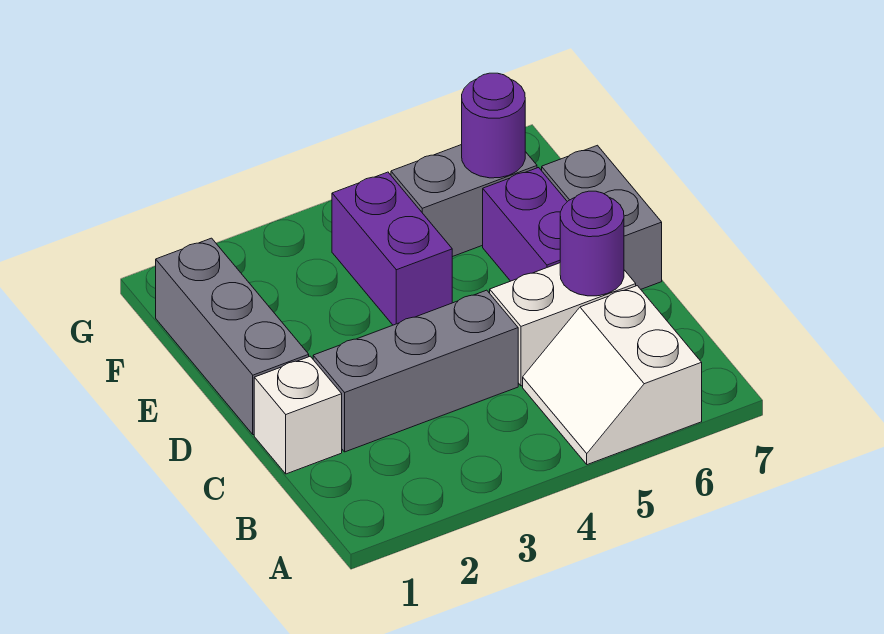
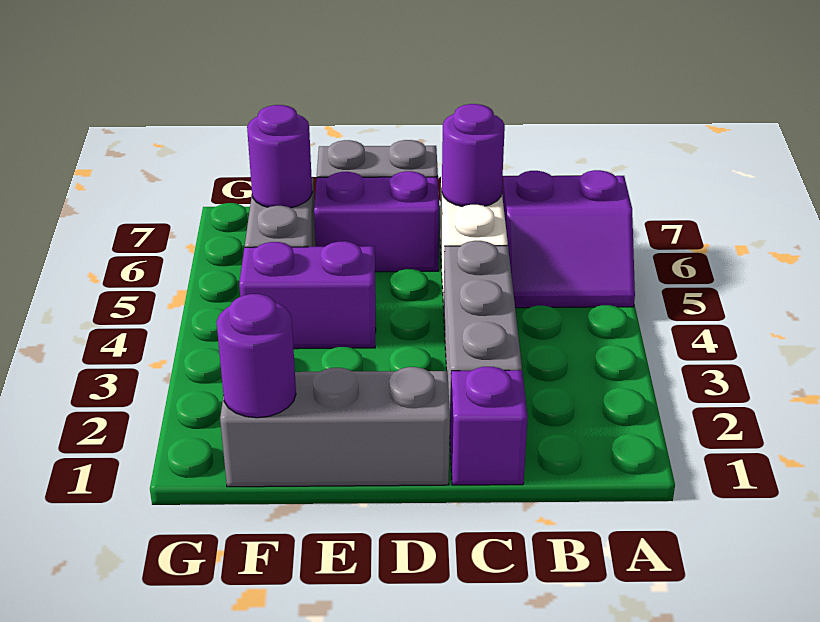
white slope A5:B6 level 1 top 6 -> purple slope A5:B6 level 1 top 6
white brick C1 level 1 -> purple brick C1 level 1
none -> purple round brick F1 level 2

